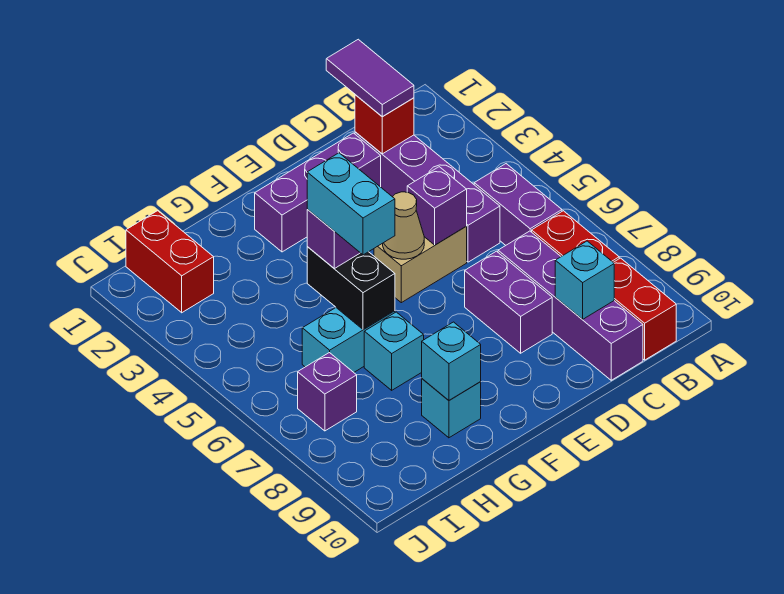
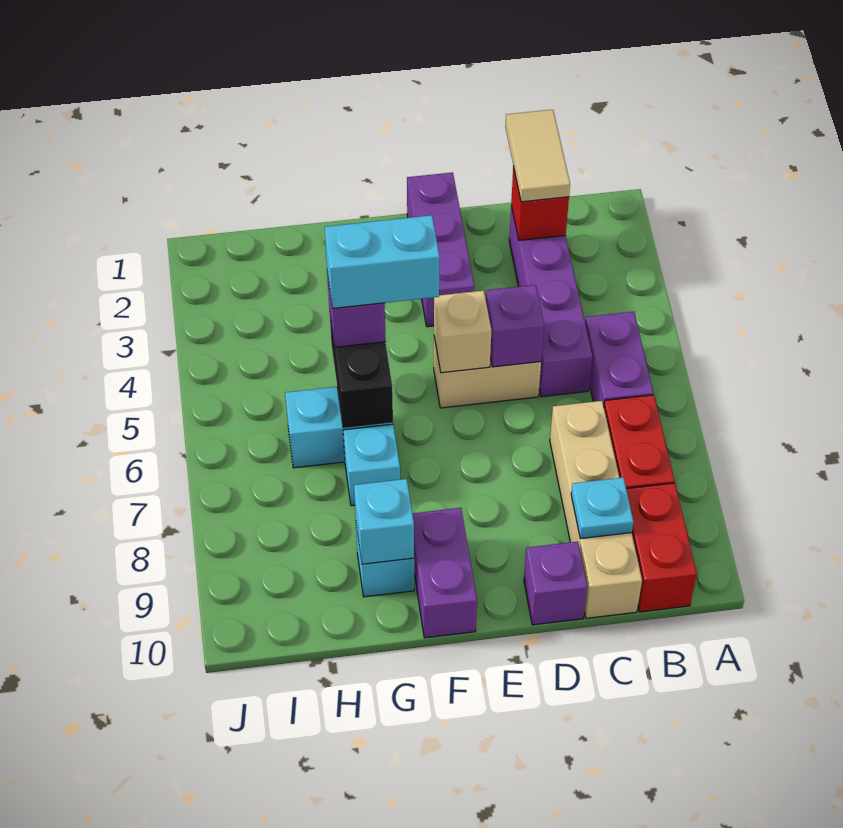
purple tile C1:C2 level 3 -> tan tile C1:C2 level 3
purple brick C7:C10 level 1 -> tan brick C7:C10 level 1
cyan brick C9 level 2 -> cyan plate C9 level 2
purple brick D2:F2 level 1 -> purple brick E1:E3 level 1
purple brick D7:D8 level 1 -> purple brick F9:F10 level 1
tan cone E5 level 2 -> tan brick E5 level 2
cyan brick G5:G6 level 4 -> cyan brick F5:G5 level 4
red brick I1:I2 level 1 -> none
purple brick I7 level 1 -> purple brick D10 level 1

